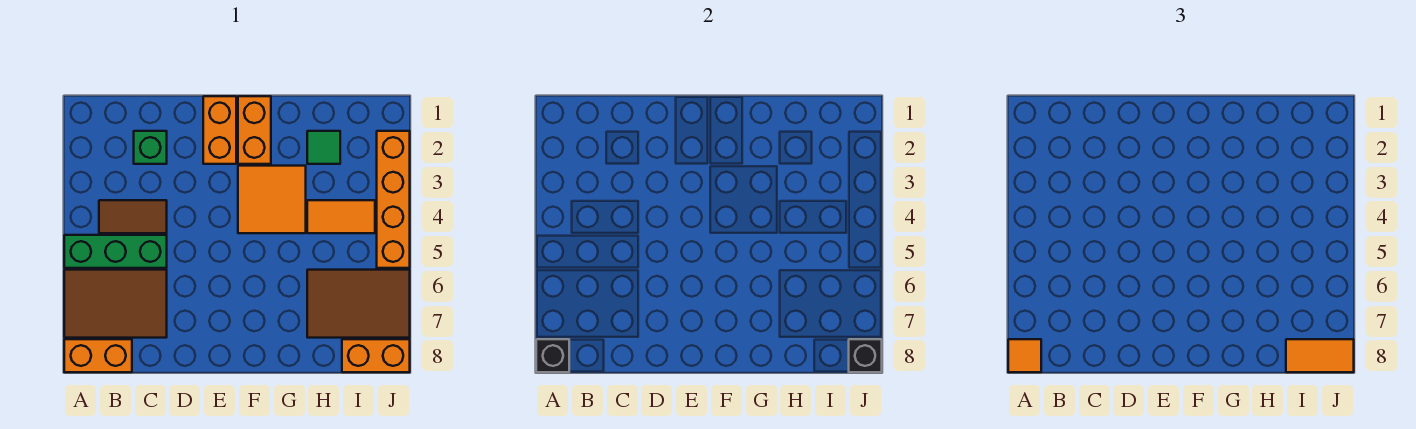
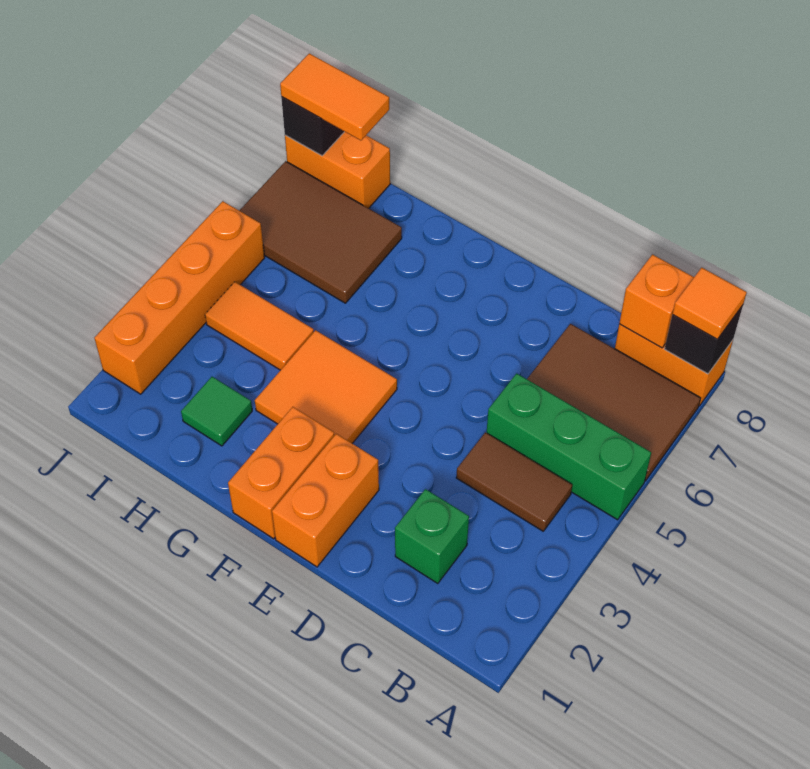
none -> orange brick B8 level 2

